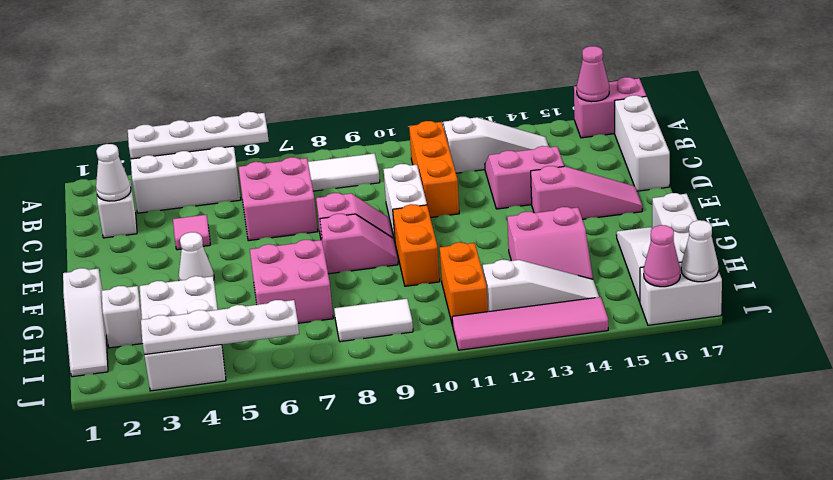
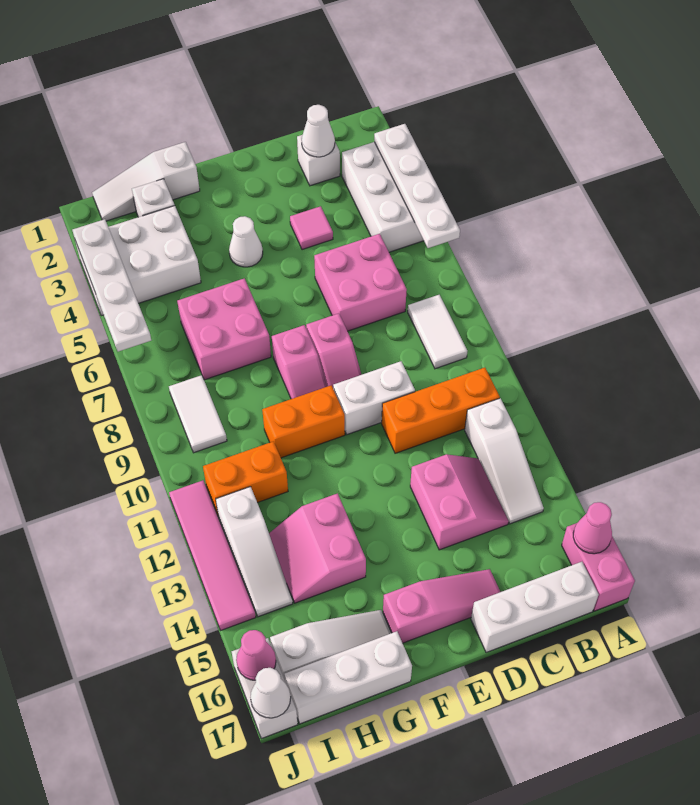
pink slope E14:E16 level 1 top 14 -> pink slope D16:F16 level 1 top F

